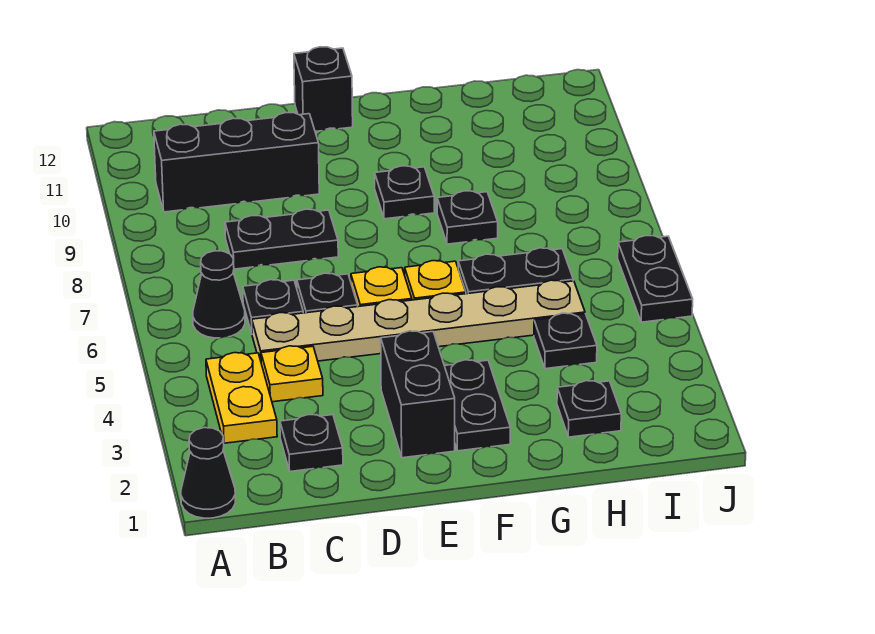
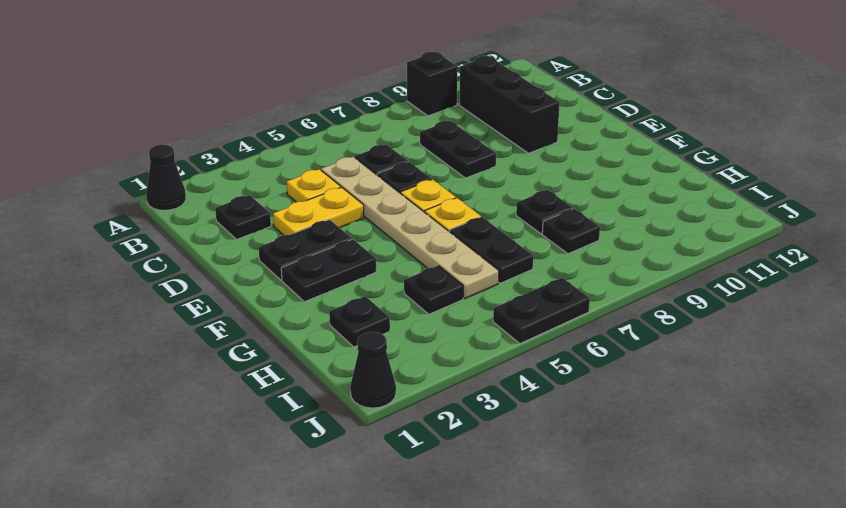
yellow plate B3:B4 level 1 -> yellow plate D3:D4 level 1
black cone B6 level 1 -> black cone J1 level 1
black brick E2:E3 level 1 -> black plate E2:E3 level 1
black brick E12 level 1 -> black brick A9 level 1
black plate F9 level 1 -> black plate H8 level 1

